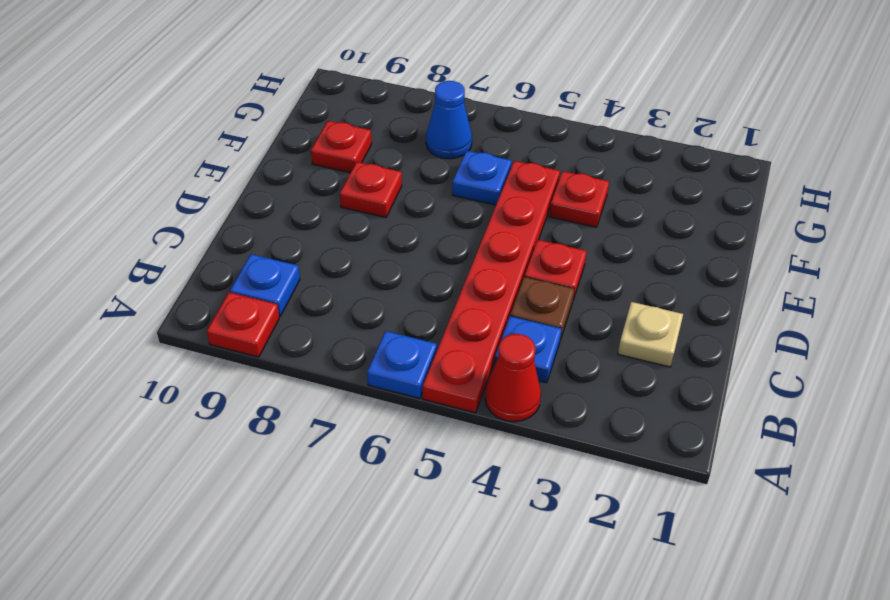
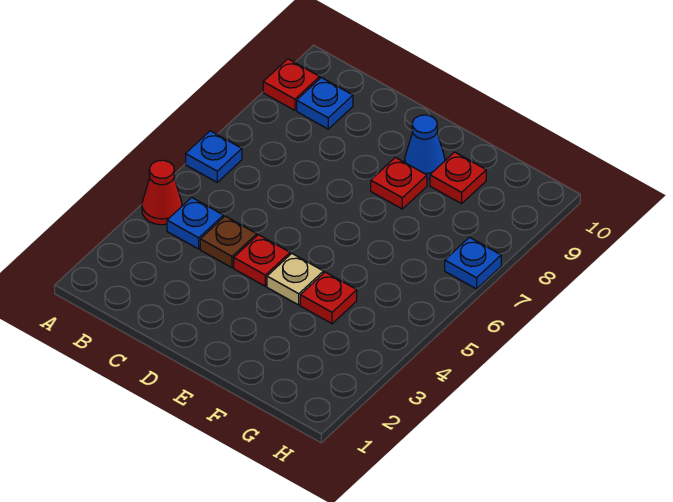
red plate A5:F5 level 1 -> none
tan plate C2 level 1 -> tan plate E4 level 1
blue plate F6 level 1 -> blue plate H7 level 1
blue cone G7 level 1 -> blue cone E9 level 1

